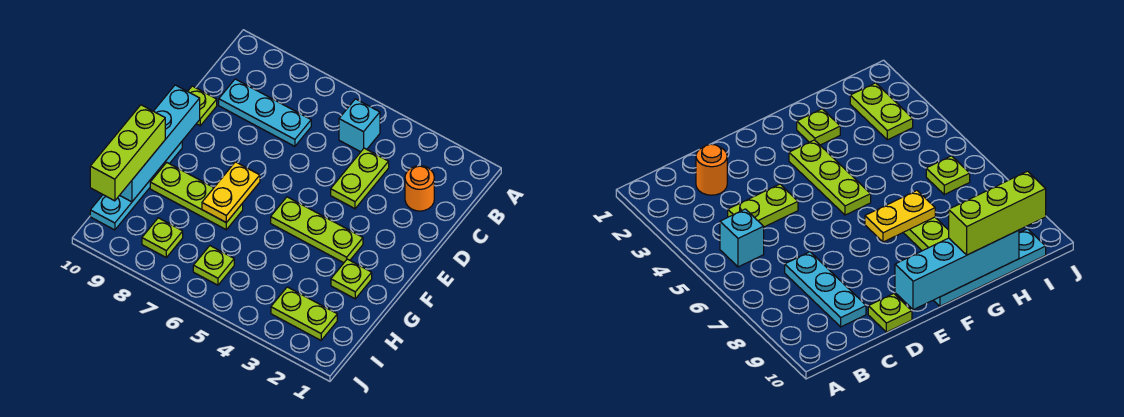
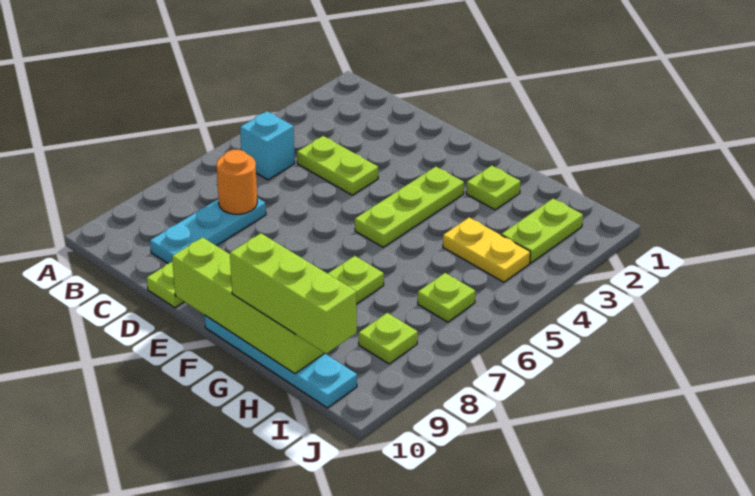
orange round brick C2 level 1 -> orange round brick C7 level 2
cyan brick E10:H10 level 2 -> lime brick E10:H10 level 2
yellow plate F7:G7 level 2 -> yellow plate H4:I4 level 1

